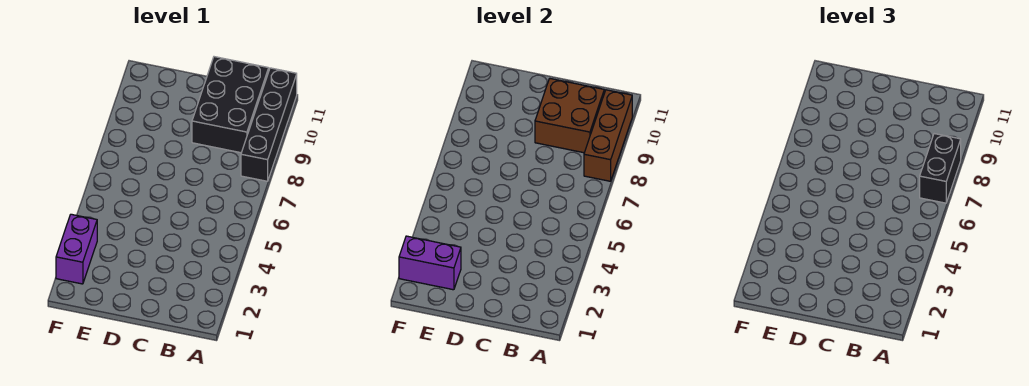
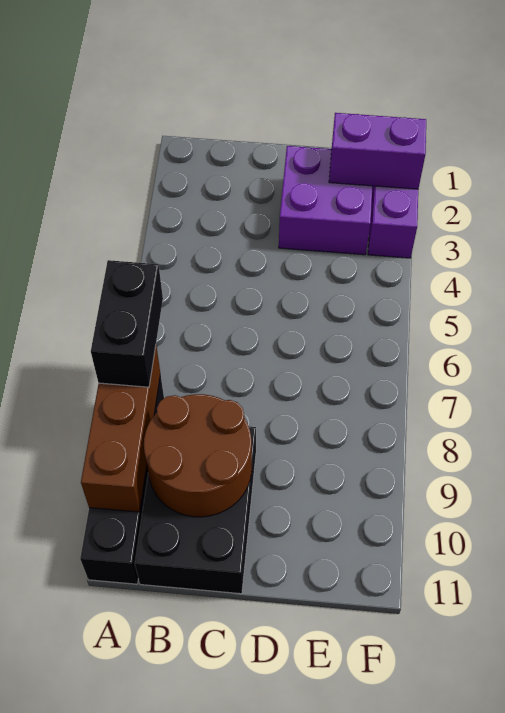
brown brick B9:C10 level 2 -> brown round brick B9:C10 level 2
none -> purple brick D2:E3 level 1

